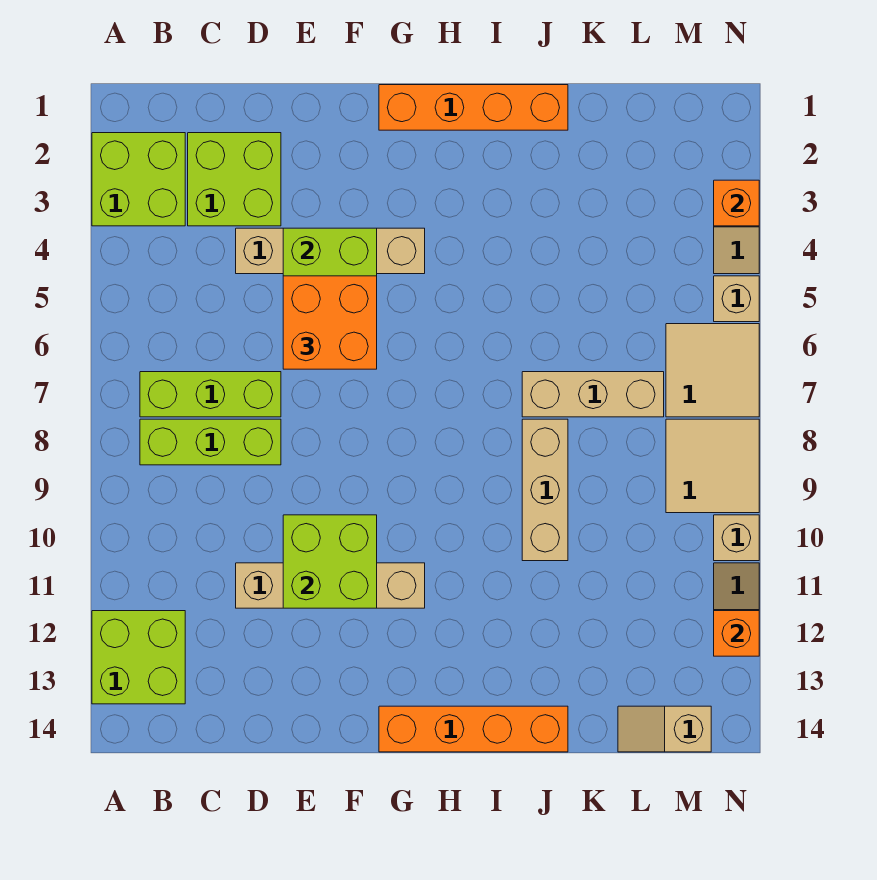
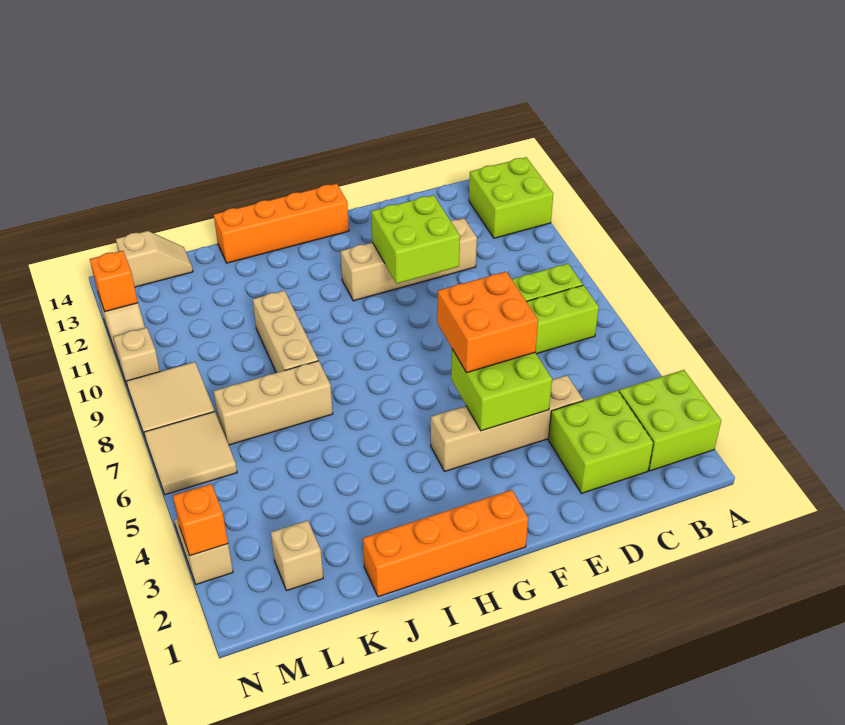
tan brick N5 level 1 -> tan brick L2 level 1

